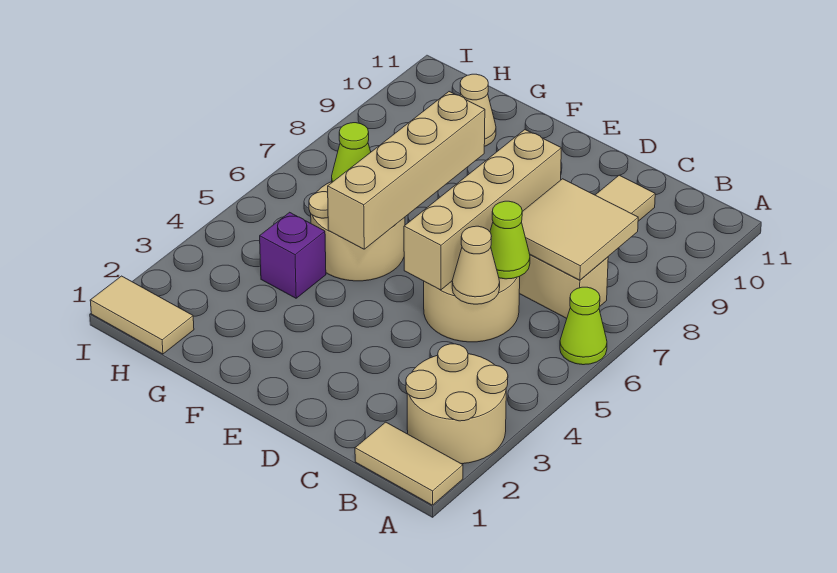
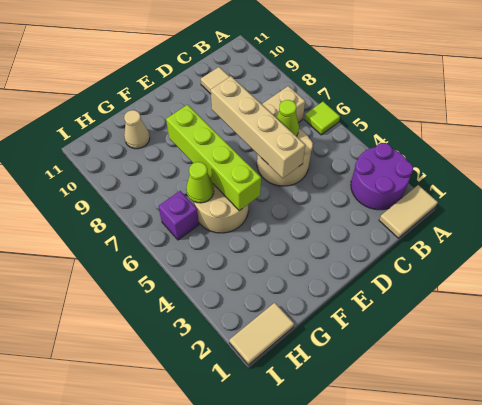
tan round brick A2:B3 level 1 -> purple round brick A2:B3 level 1
lime cone A6 level 1 -> lime tile A6 level 1
tan tile B7:C8 level 2 -> none
tan cone C5 level 2 -> none
tan brick F5:F8 level 2 -> lime brick F5:F8 level 2
purple brick G4 level 1 -> purple brick H6 level 1

